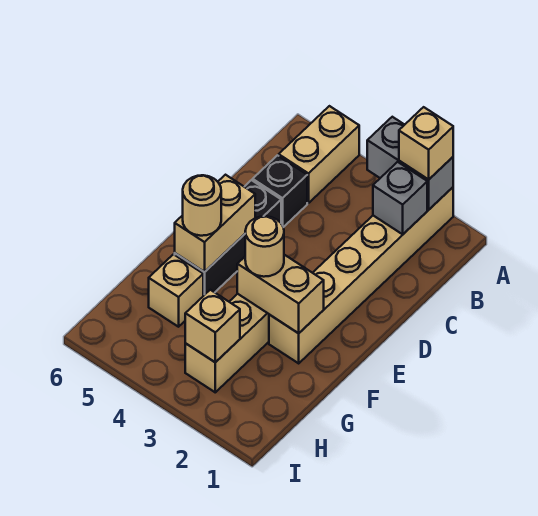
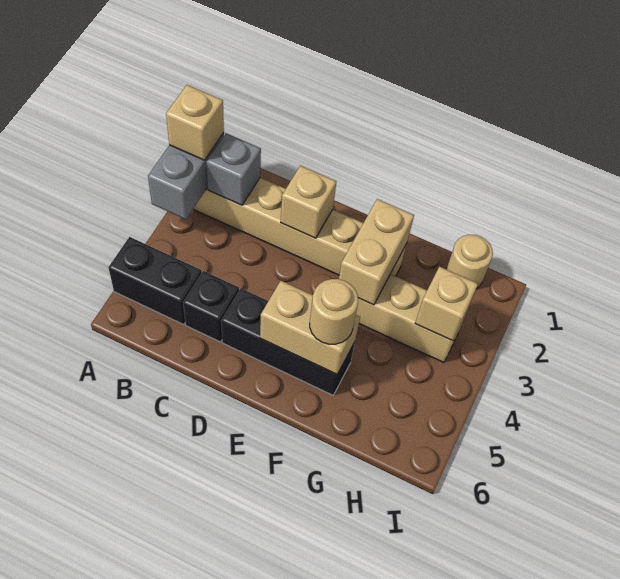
tan brick A5:B5 level 1 -> black brick A5:B5 level 1
tan round brick F3 level 3 -> tan round brick H1 level 1
tan brick G5 level 1 -> tan brick D2 level 2

